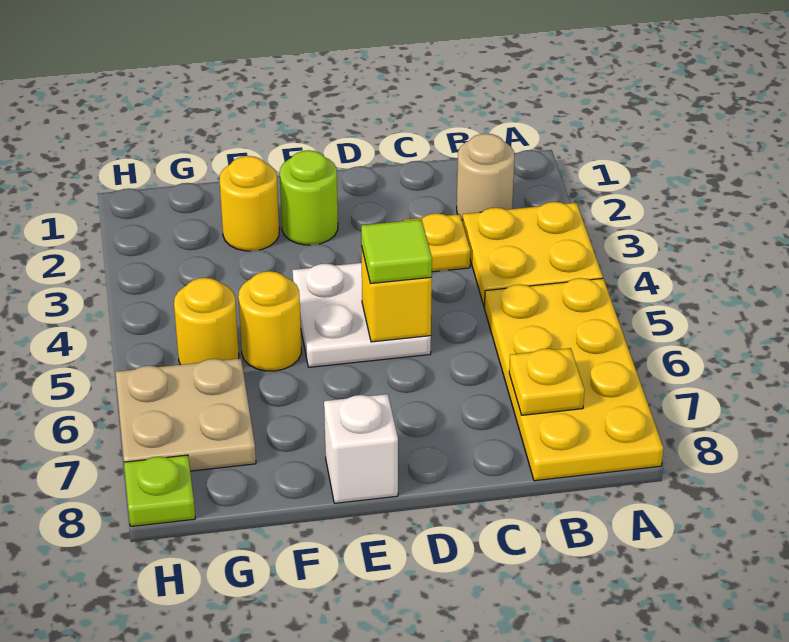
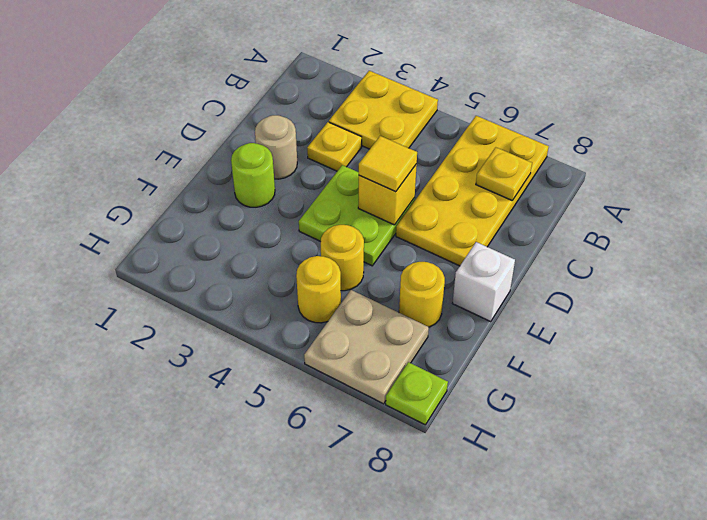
yellow plate A5:B8 level 1 -> yellow plate A6:D7 level 1
tan round brick B2 level 1 -> tan round brick D2 level 1
white plate D4:E5 level 1 -> lime plate D4:E5 level 1
lime tile D5 level 3 -> yellow tile D5 level 3
yellow round brick F2 level 1 -> yellow round brick F7 level 1

